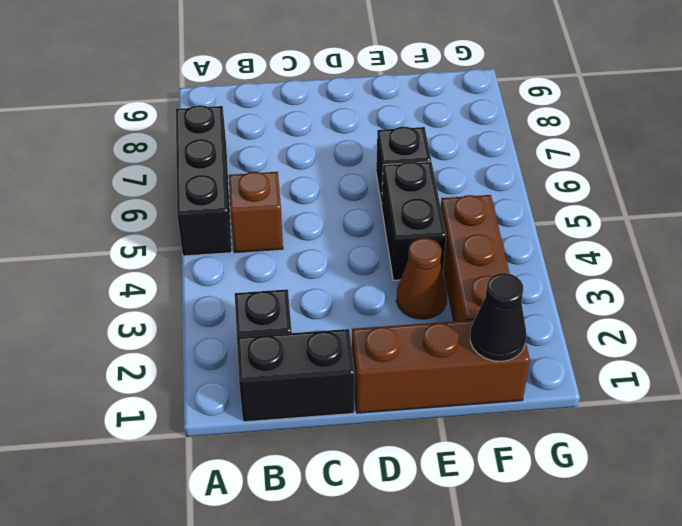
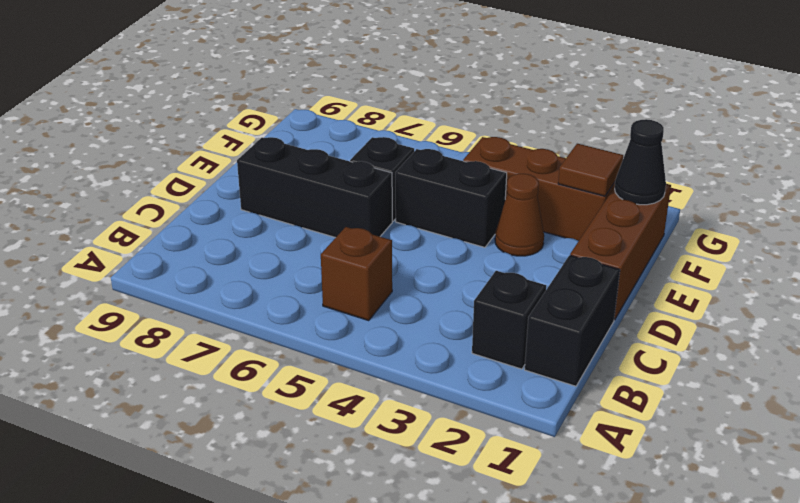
black brick A5:A7 level 1 -> black brick D6:D8 level 1
none -> brown tile F2 level 2

